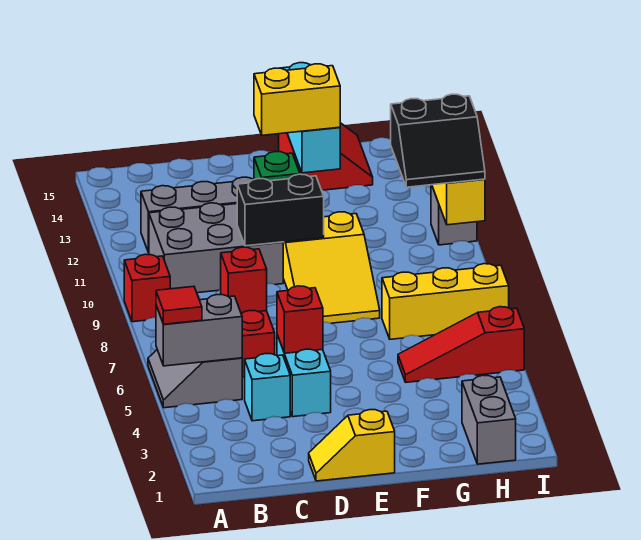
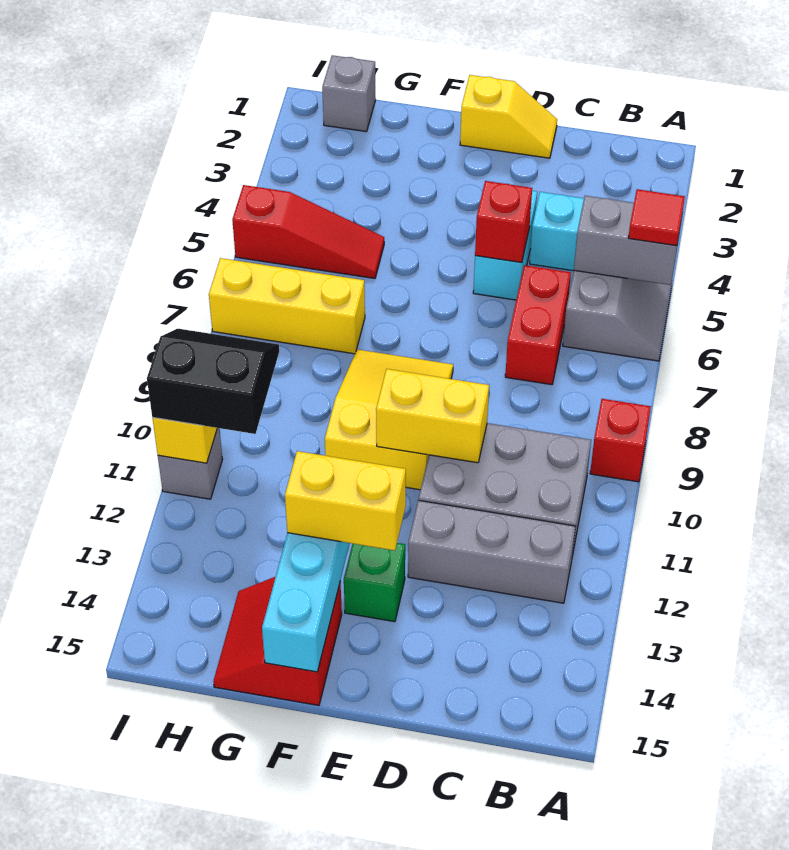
red brick C7 level 2 -> none
black brick D10:E10 level 2 -> yellow brick D10:E10 level 2
grey brick H1:H2 level 1 -> grey brick H1 level 1

